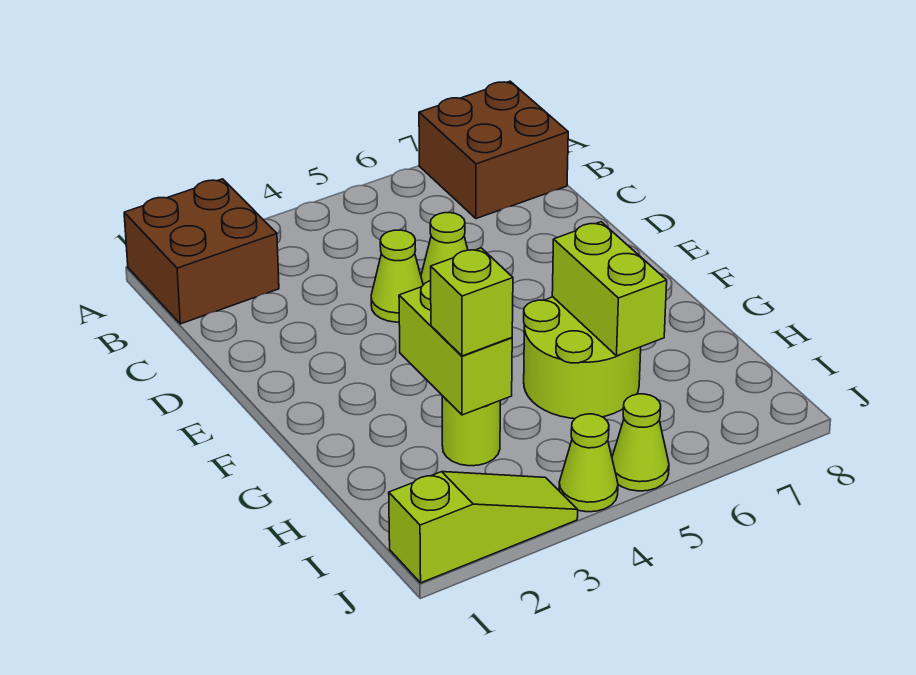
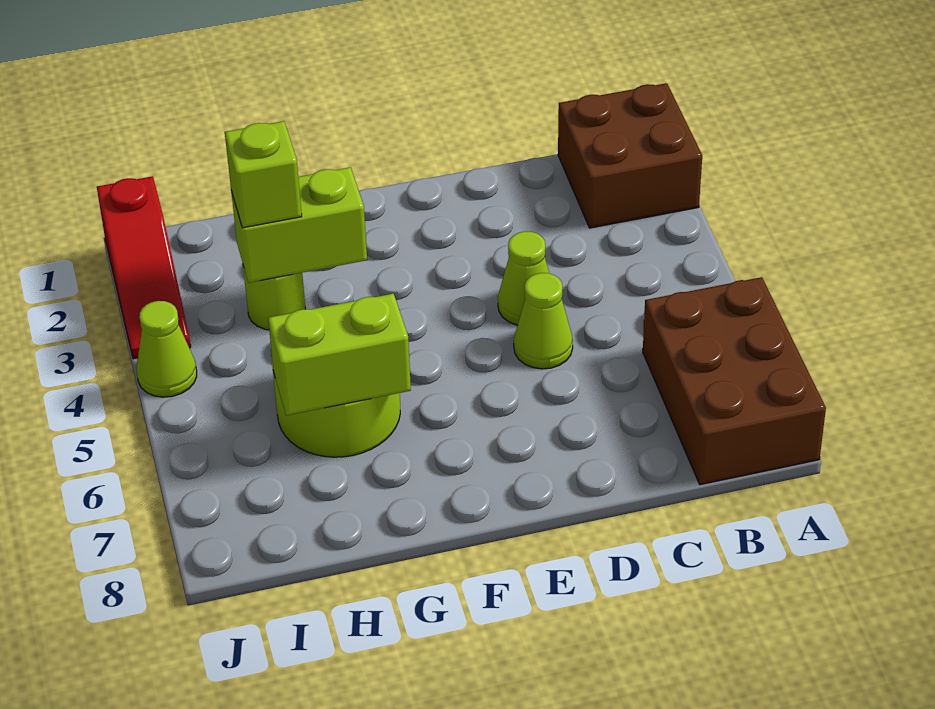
brown brick A7:B8 level 1 -> brown brick A6:B8 level 1
lime slope J1:J3 level 1 top 1 -> red slope J1:J3 level 1 top 1
lime cone J5 level 1 -> none

